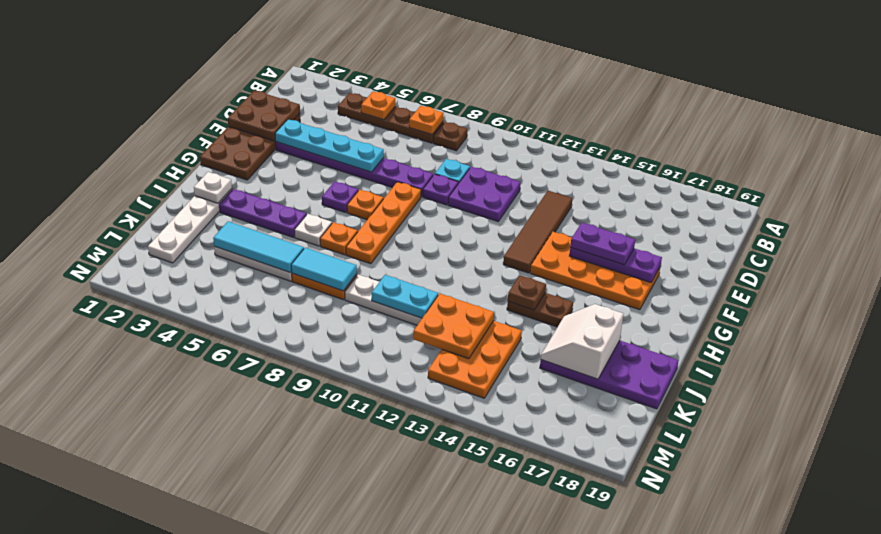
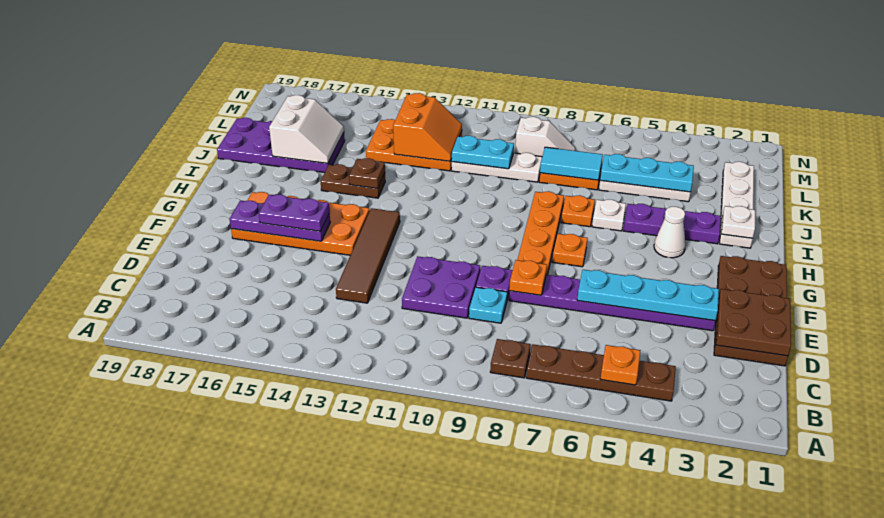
orange plate B7 level 2 -> orange plate E8 level 2
purple plate G6 level 1 -> none
none -> white cone H4 level 1
cyan tile K4:K6 level 2 -> cyan plate K4:K6 level 2
orange plate K12:L13 level 2 -> orange slope K12:L13 level 2 top 13
orange plate K13:M14 level 1 -> orange plate K12:L14 level 1
none -> white slope L8:L9 level 1 top 9

